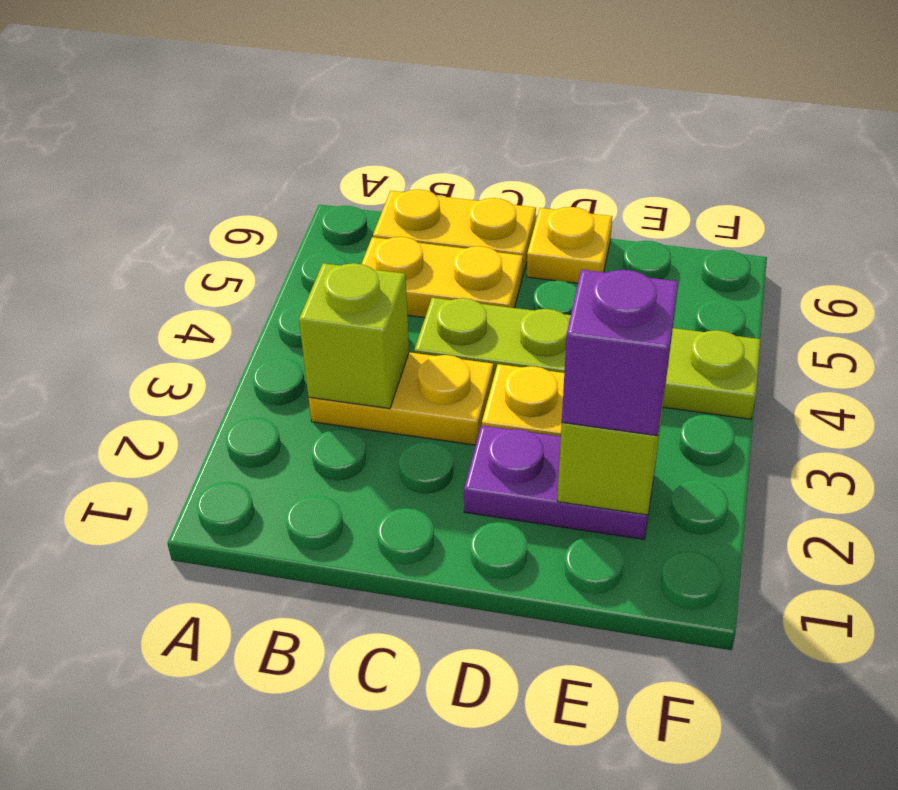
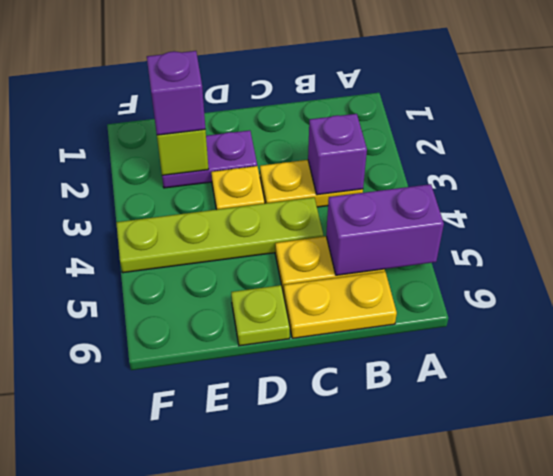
none -> purple brick A5:B5 level 2
lime brick B3 level 2 -> purple brick B3 level 2
yellow plate D6 level 1 -> lime plate D6 level 1

